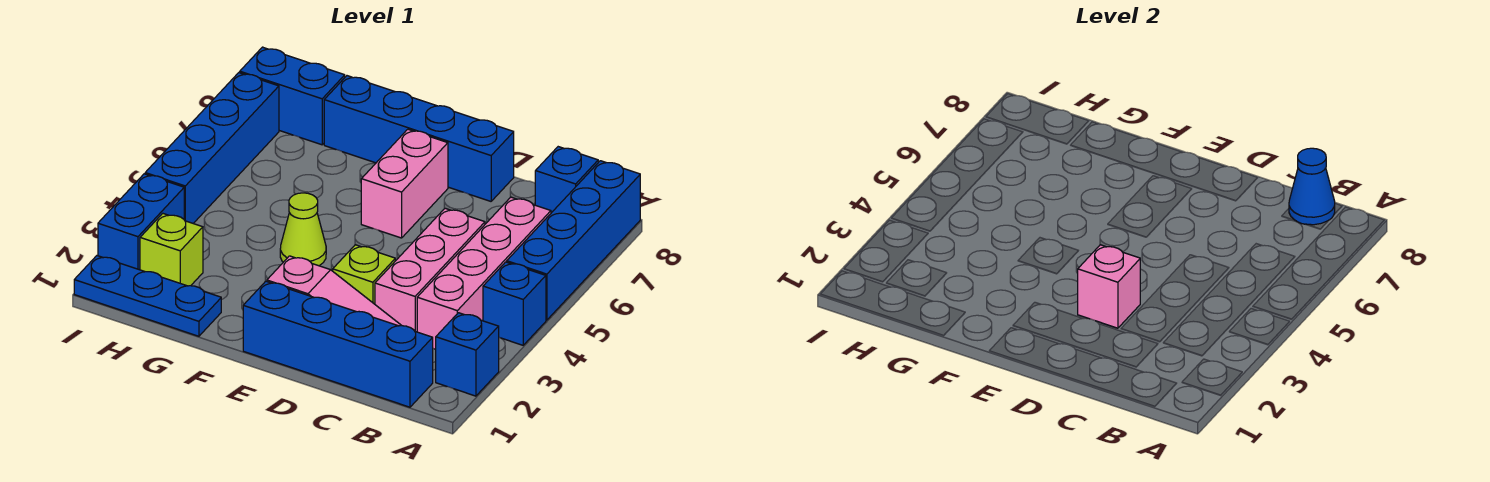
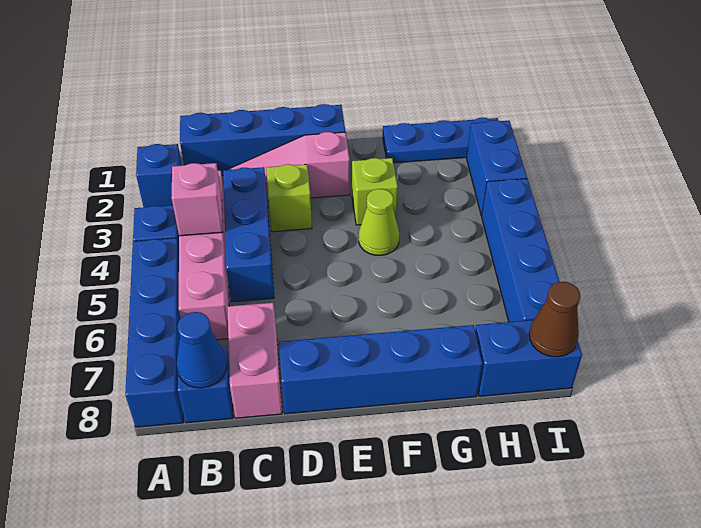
pink brick C3:C5 level 1 -> blue brick C3:C5 level 1
pink brick D3 level 2 -> pink brick B4 level 2
pink brick E6:E7 level 1 -> pink brick C7:C8 level 1
lime brick H2 level 1 -> lime brick F3 level 1
none -> brown cone I8 level 2

